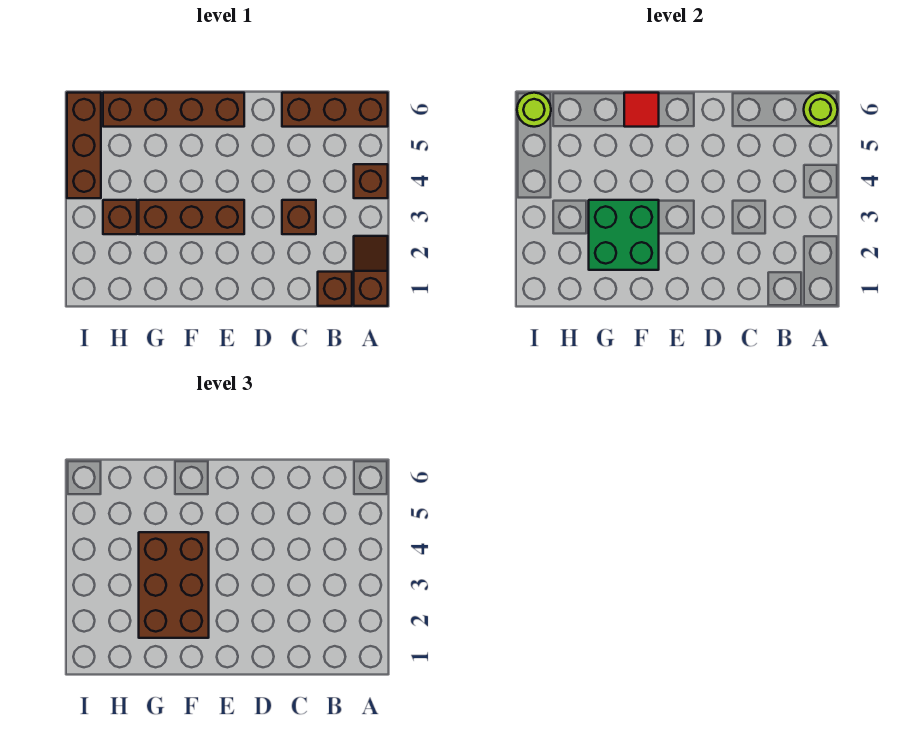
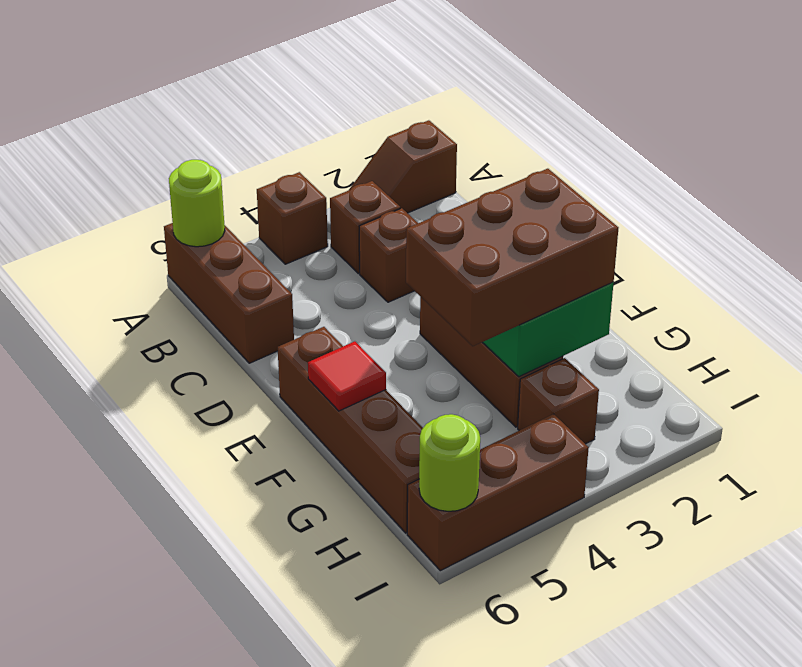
brown brick B1 level 1 -> brown brick B3 level 1

